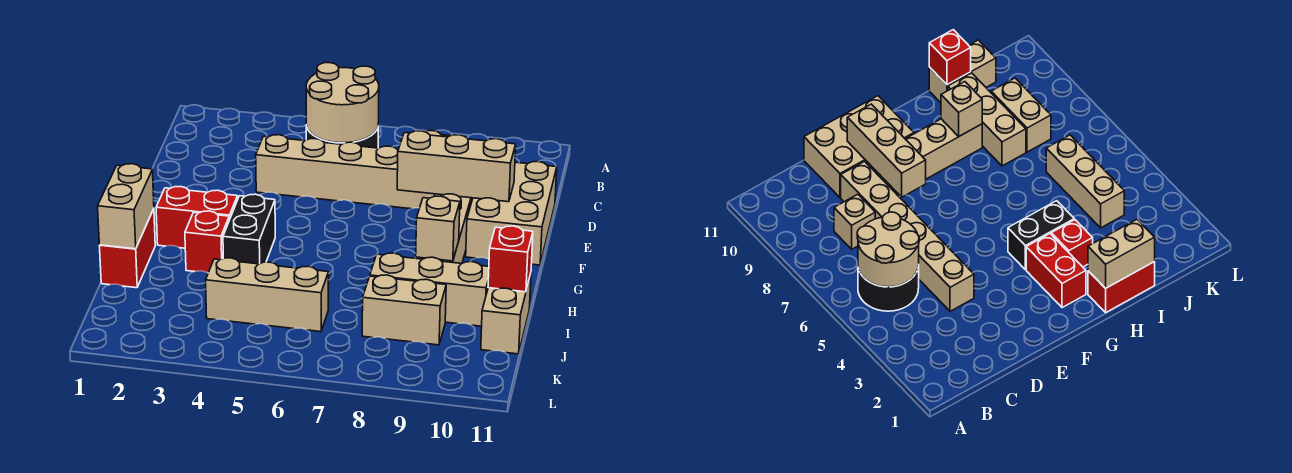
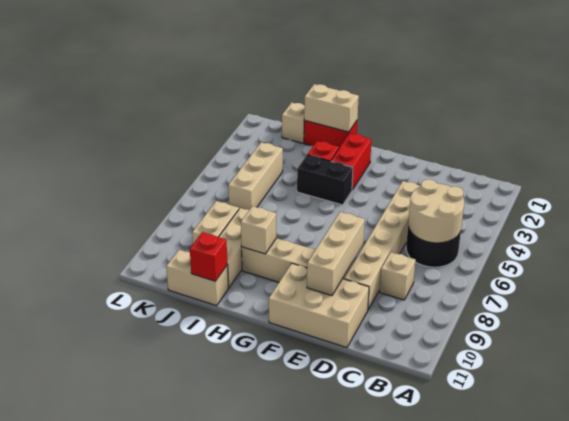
none -> tan brick J1 level 1

